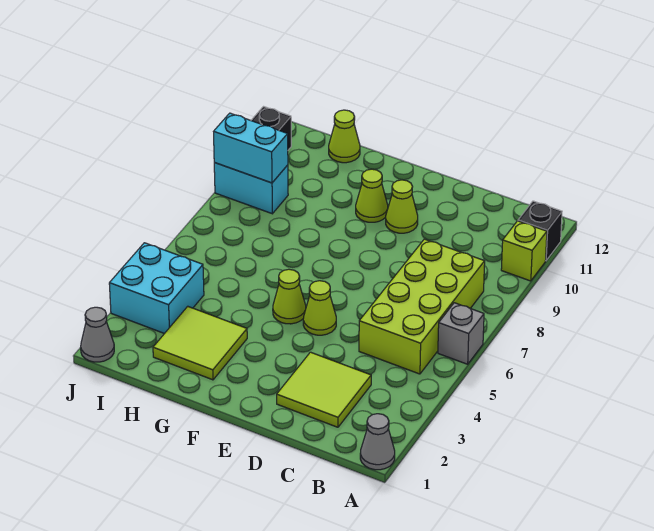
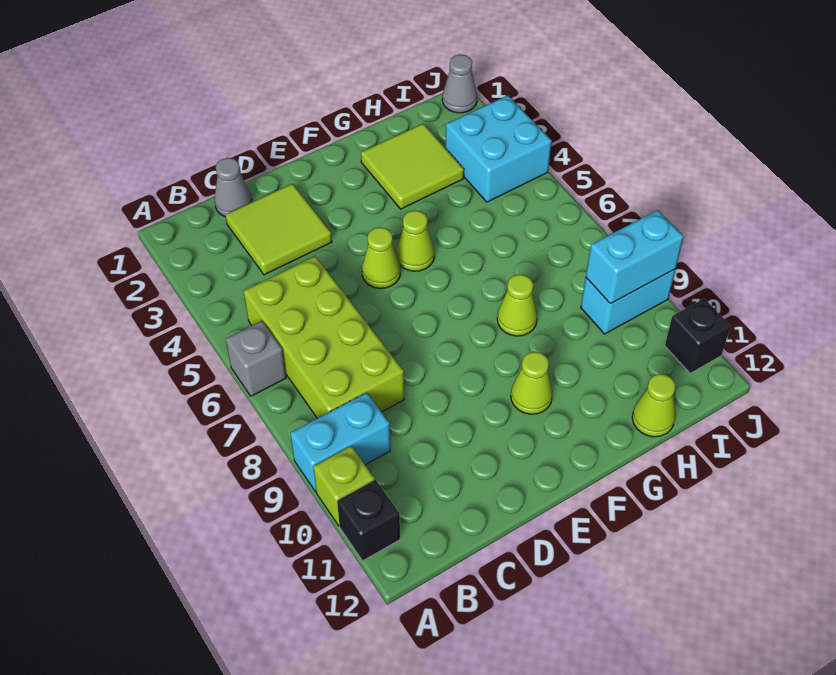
grey cone A1 level 1 -> grey cone C1 level 1
none -> cyan brick A9:B9 level 1
lime cone E10 level 1 -> lime cone G8 level 1

